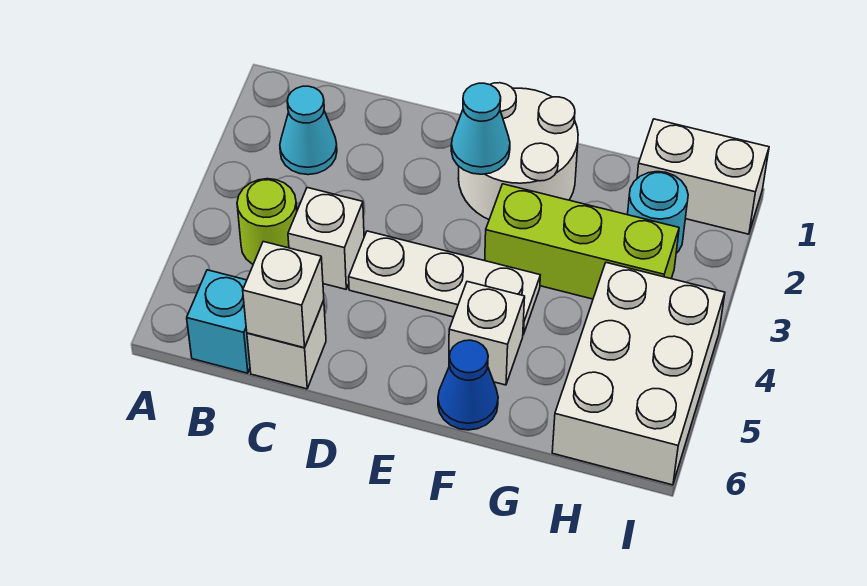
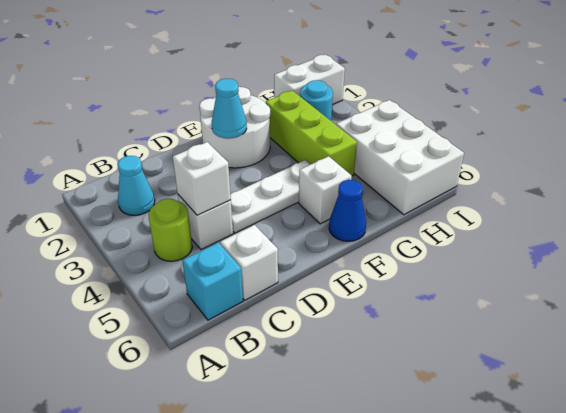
white brick C6 level 2 -> white brick C4 level 2
lime brick F3:H3 level 1 -> lime brick G2:G4 level 1

